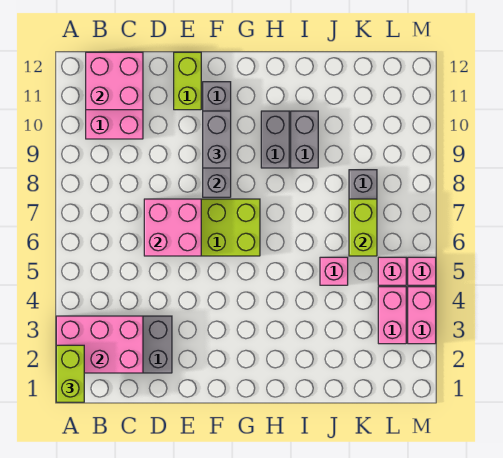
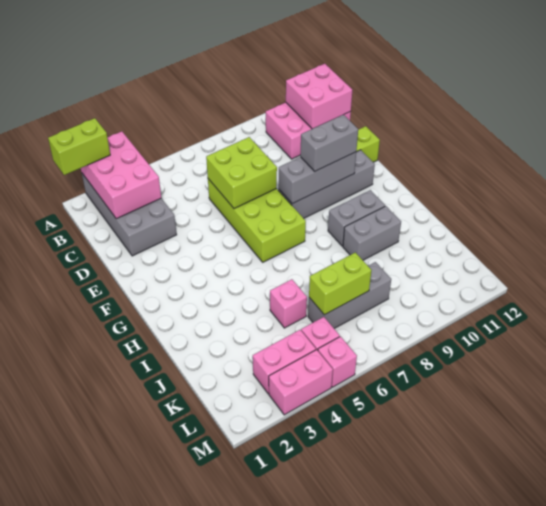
pink brick D6:E7 level 2 -> lime brick D6:E7 level 2

